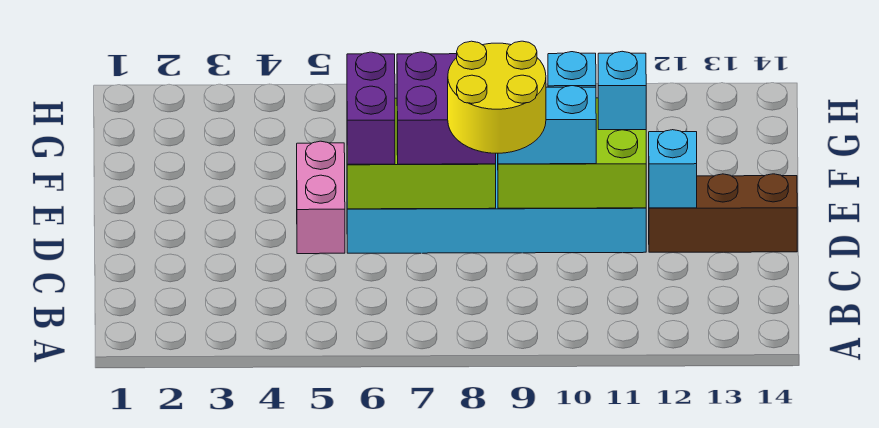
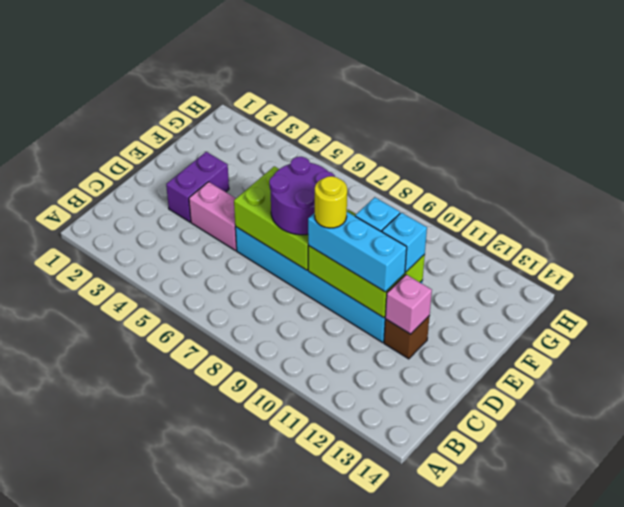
yellow round brick C8:D9 level 4 -> yellow round brick D9 level 4
pink brick D5:E5 level 1 -> pink brick D4:D5 level 1
purple brick D6:E6 level 3 -> purple brick D3:E3 level 1
purple brick D7:E8 level 3 -> purple round brick D7:E8 level 3
cyan brick D9:D10 level 3 -> cyan brick D9:D11 level 3
brown brick D12:D14 level 1 -> brown brick D12 level 1
cyan brick D12 level 2 -> pink brick D12 level 2

